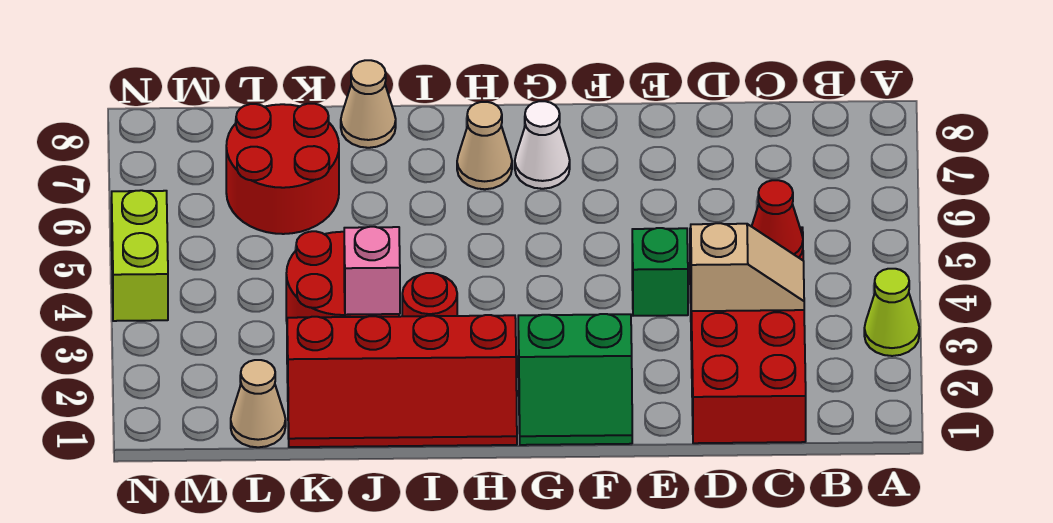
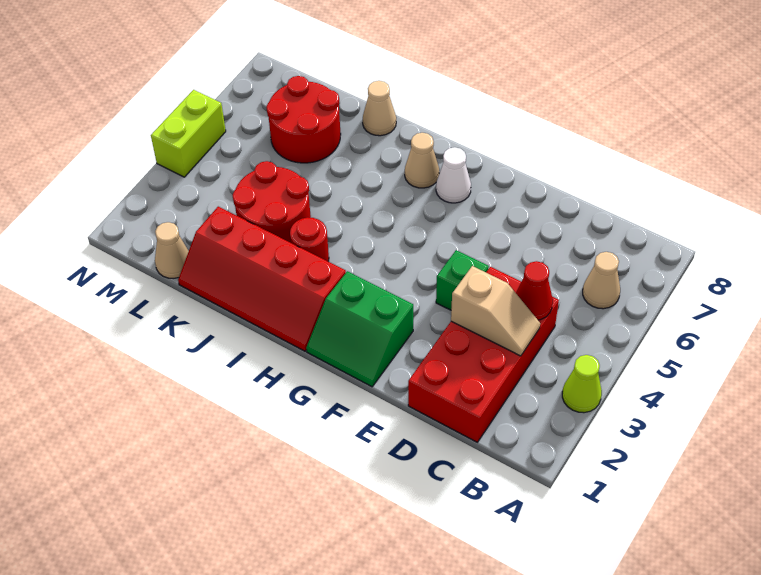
none -> tan cone B6 level 1
pink brick J3 level 2 -> none

